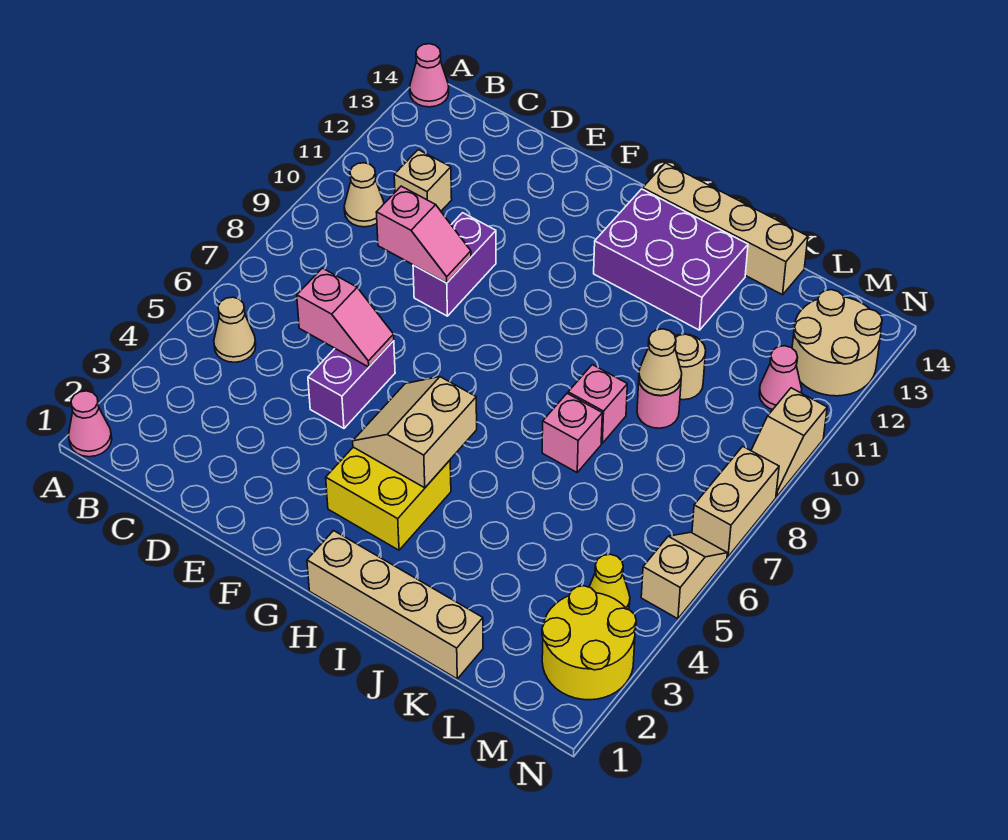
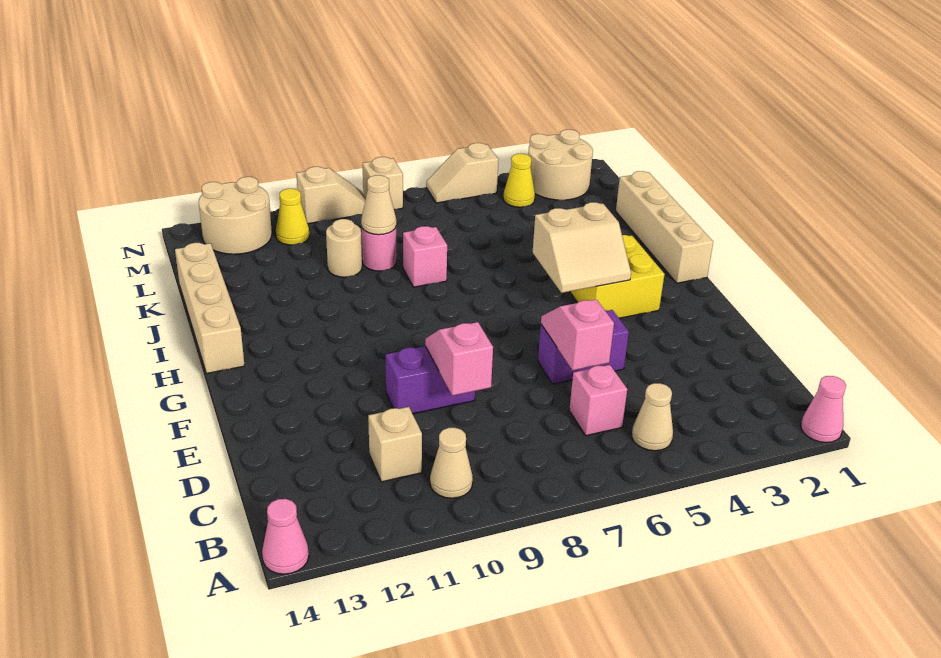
purple brick H12:J13 level 1 -> none
pink brick J7 level 1 -> pink brick C6 level 1
yellow round brick M2:N3 level 1 -> tan round brick M2:N3 level 1
pink cone M11 level 1 -> yellow cone M11 level 1
tan brick N7:N8 level 1 -> tan brick N8 level 1

